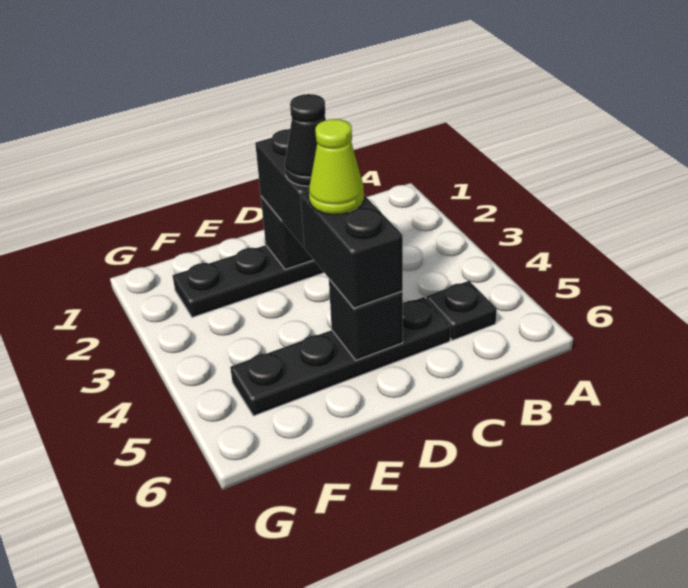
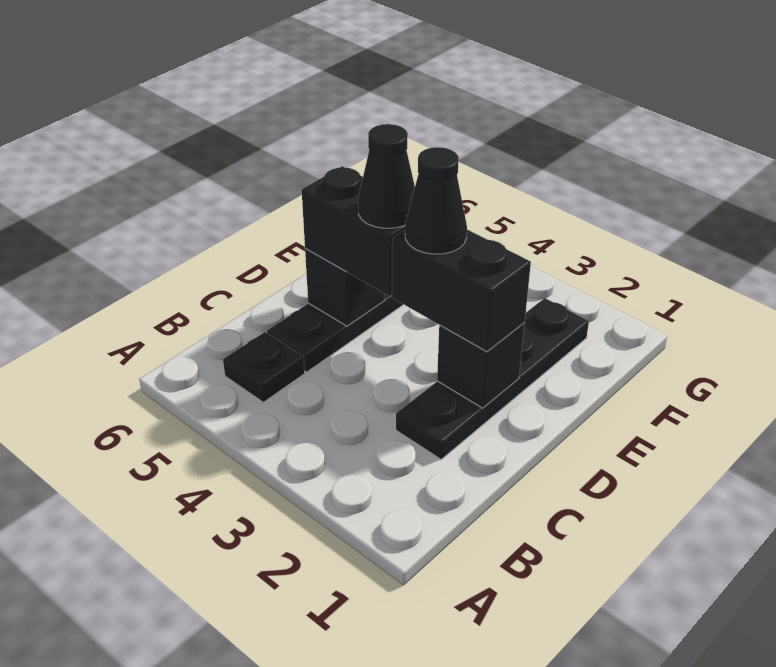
lime cone D4 level 4 -> black cone D4 level 4

